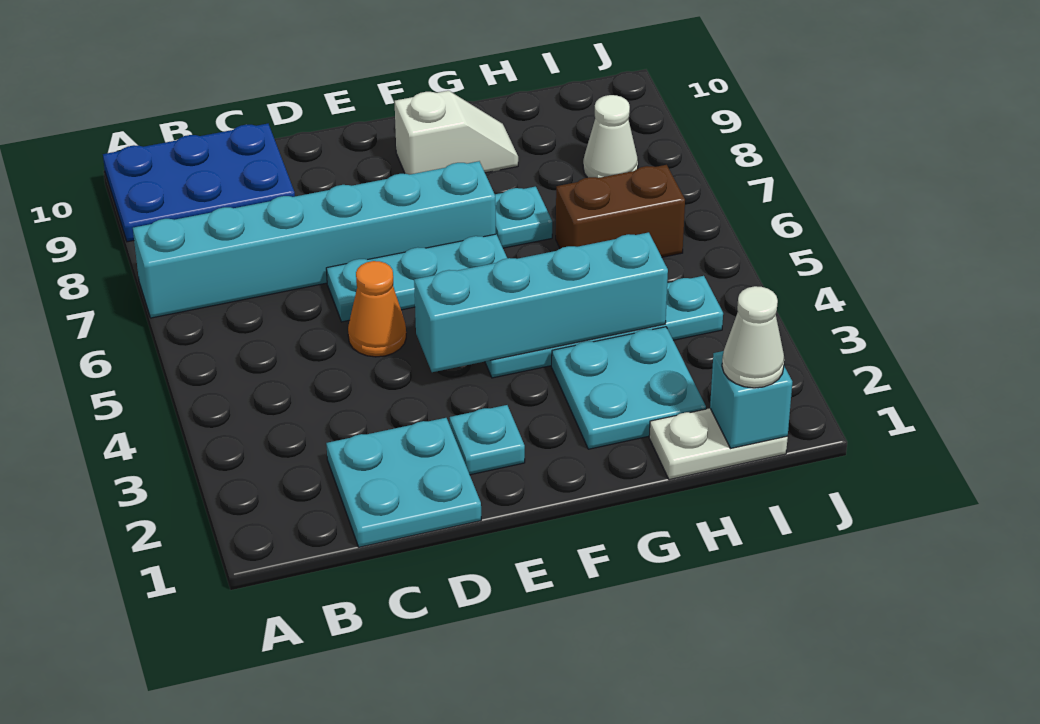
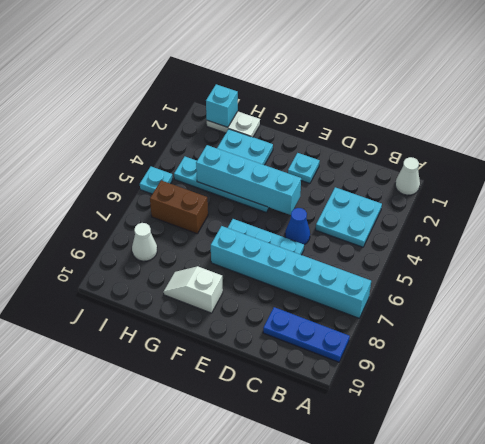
blue plate A9:C10 level 1 -> blue plate A9:C9 level 1
cyan plate C1:D2 level 1 -> cyan plate B3:C4 level 1
orange cone D5 level 1 -> blue cone D5 level 1
cyan plate G7 level 1 -> cyan plate J5 level 1
white cone I1 level 3 -> white cone A1 level 1

